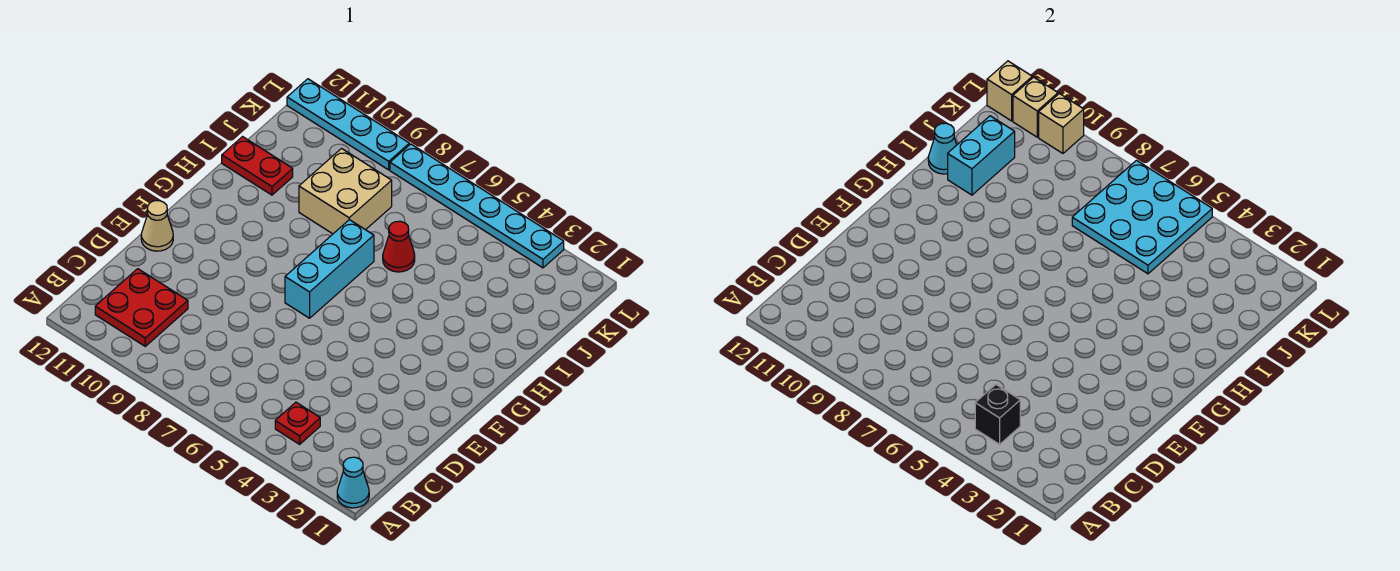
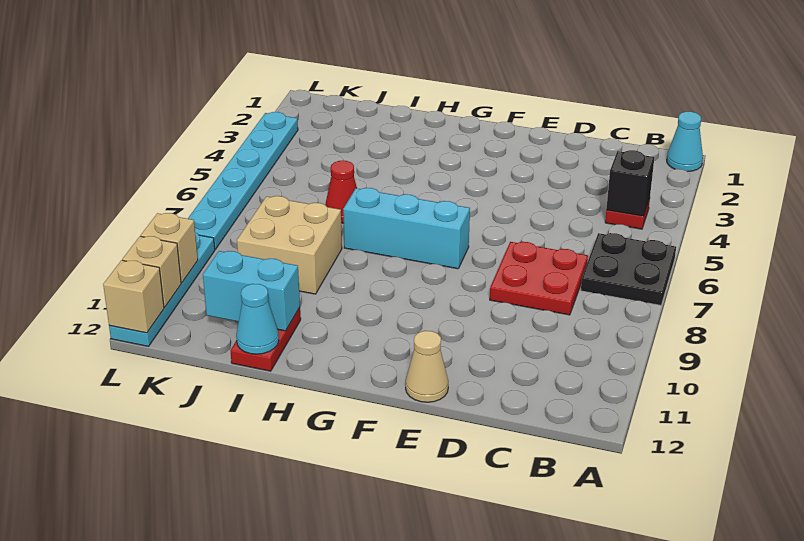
none -> black plate A6:B7 level 1
red plate B10:C11 level 1 -> red plate C7:D8 level 1
cyan plate J5:L7 level 2 -> none

